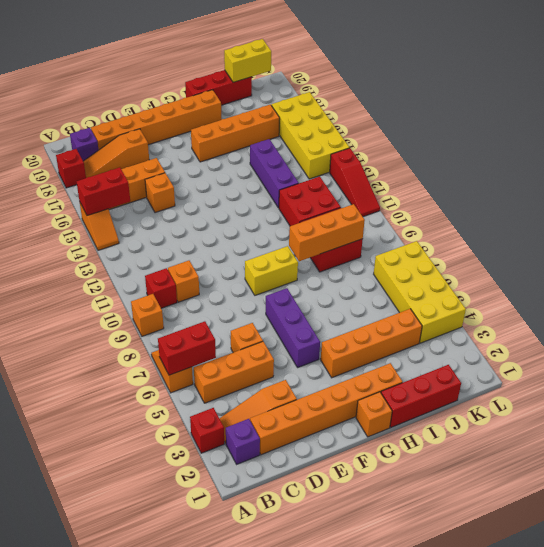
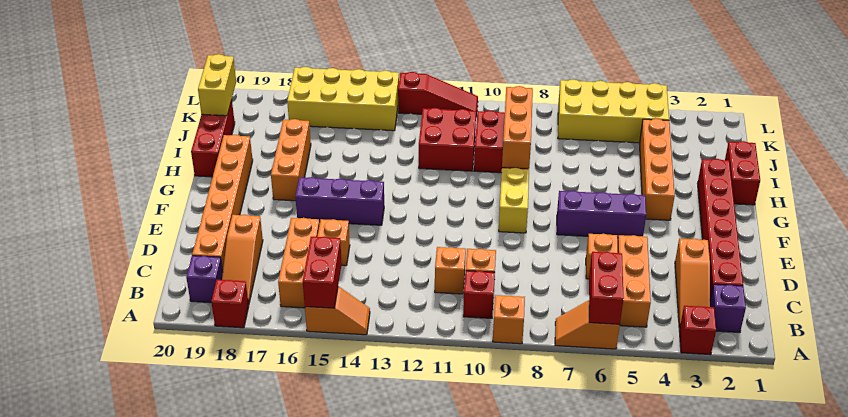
orange brick C2:H2 level 1 -> red brick C2:H2 level 1
orange brick G1 level 1 -> orange brick C11 level 1
orange brick G17:J17 level 1 -> orange brick G17:I17 level 1
red brick H1:J1 level 1 -> red brick H1:I1 level 1
purple brick I13:I15 level 1 -> purple brick F14:F16 level 1

